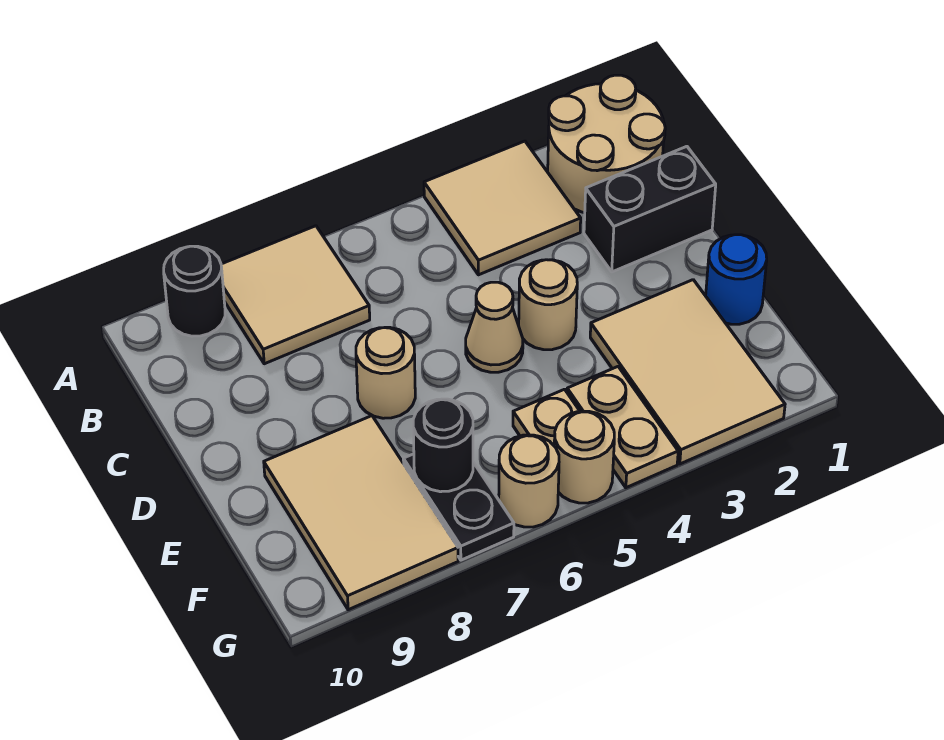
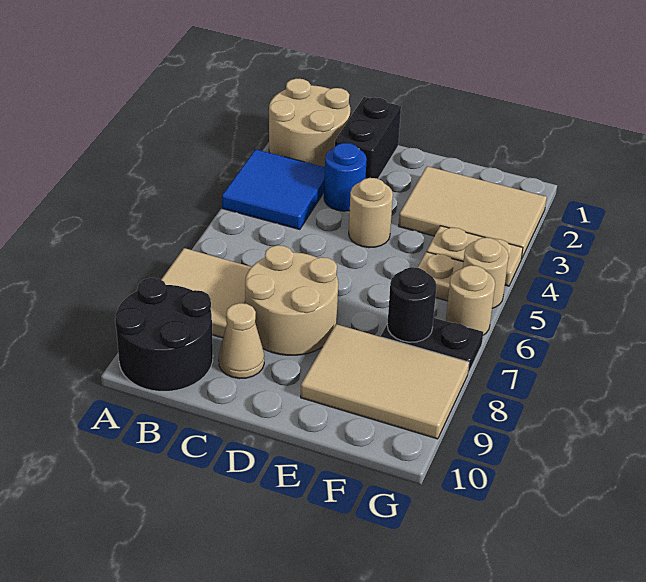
tan tile A3:B4 level 1 -> blue tile A3:B4 level 1
black round brick A9 level 1 -> black round brick A9:B10 level 1
tan cone D5 level 1 -> tan cone C9 level 1
tan round brick D7 level 1 -> tan round brick C7:D8 level 1
blue round brick E1 level 1 -> blue round brick C3 level 1

